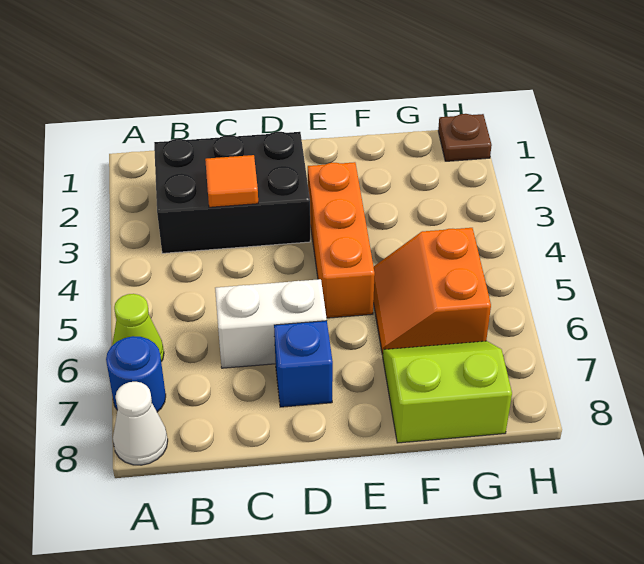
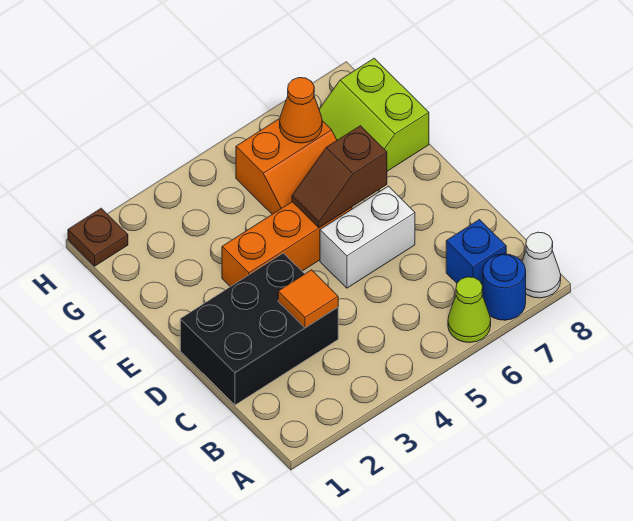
black brick B2:D3 level 1 -> black brick C1:D3 level 1
white brick C6:D6 level 1 -> white brick D5:D6 level 1
blue brick D7 level 1 -> blue brick B7 level 1
none -> brown slope E5:E6 level 2 top 6
none -> orange cone G6 level 2

